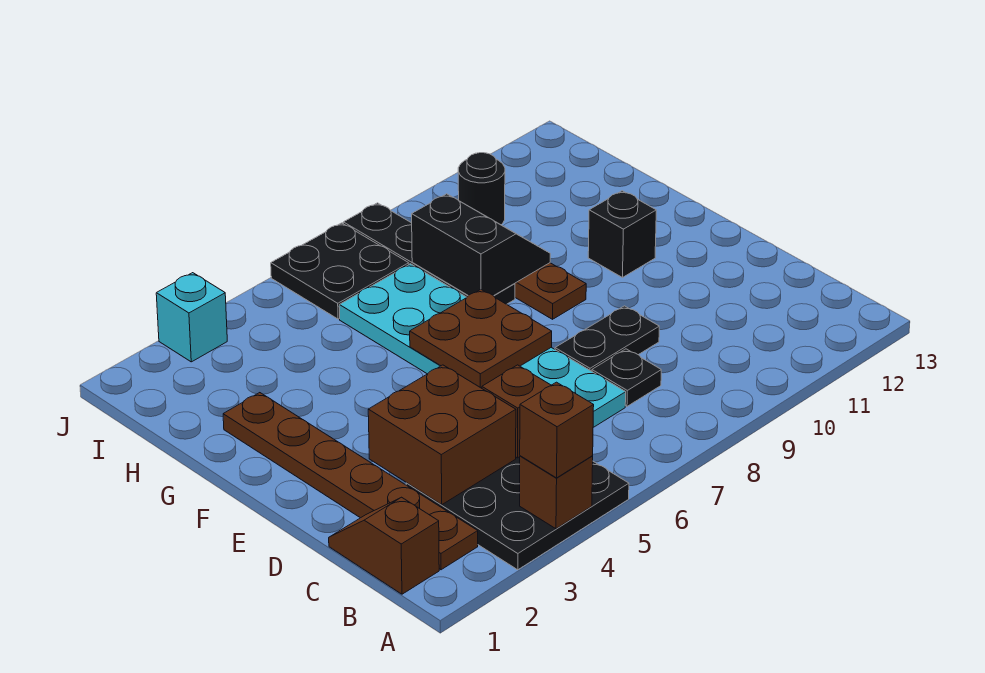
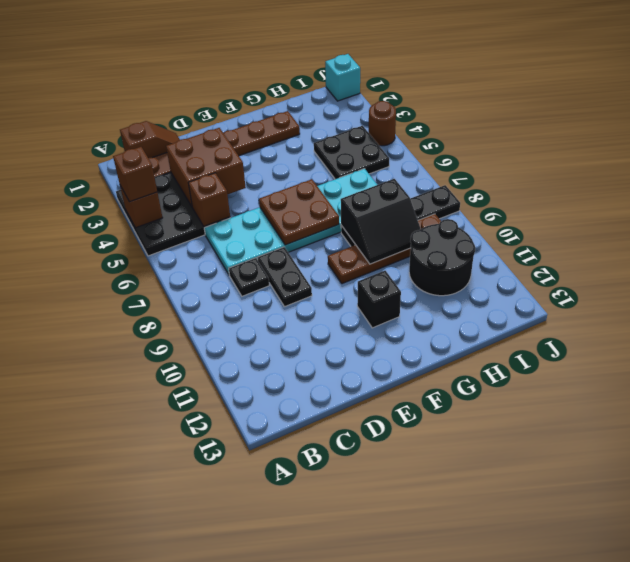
black plate I6:J7 level 1 -> black plate H4:I5 level 1
black round brick I10 level 1 -> black round brick H10:I11 level 1
cyan brick J3 level 1 -> cyan brick J1 level 1
none -> brown round brick J4 level 1

